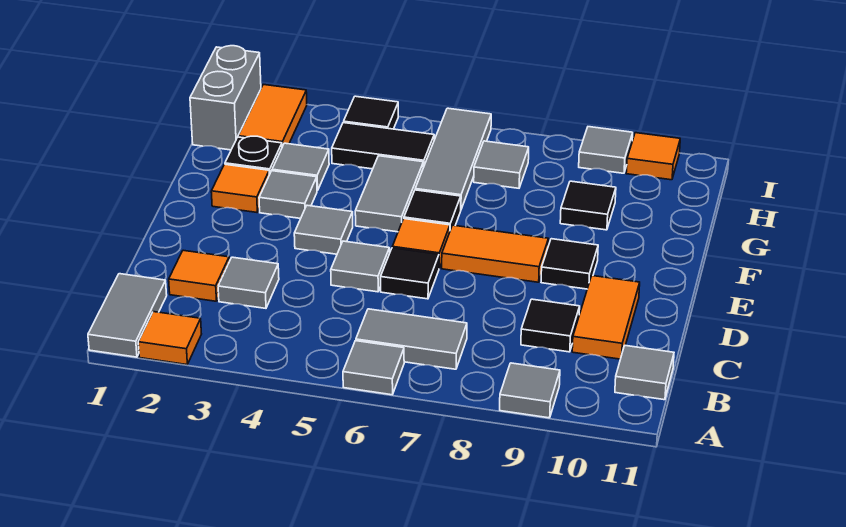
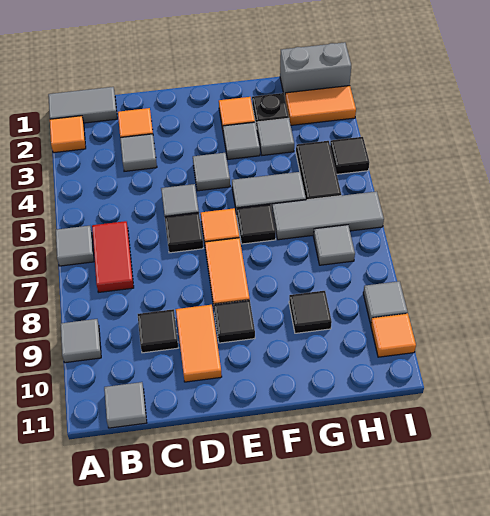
grey tile B6:B7 level 1 -> red tile B6:B7 level 1
orange tile C10:D10 level 1 -> orange tile D9:D10 level 1

